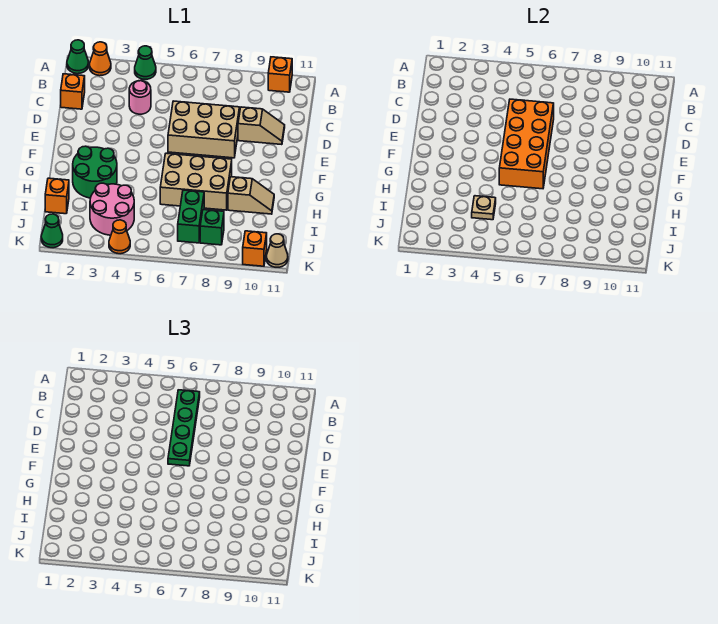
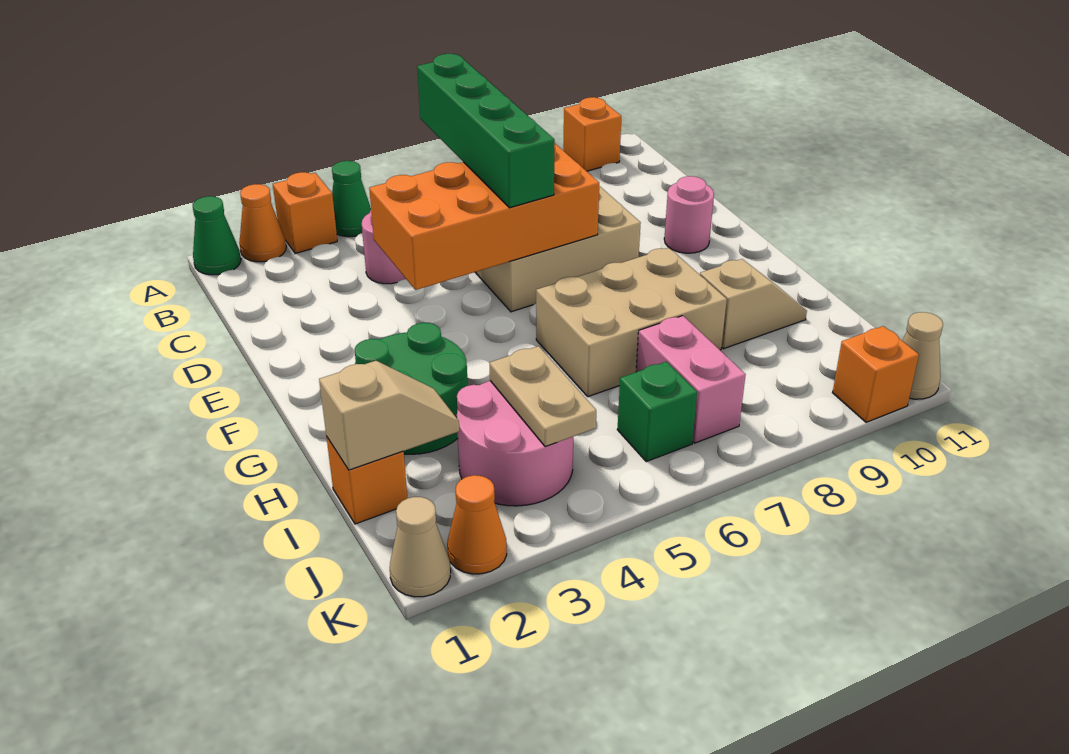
green plate B6:E6 level 3 -> green brick B6:E6 level 3
orange brick C1 level 1 -> orange brick A3 level 1
orange brick D5:G6 level 2 -> orange brick D4:E7 level 2
tan slope D9:D10 level 1 top 9 -> tan slope I1:I2 level 2 top 1
none -> pink round brick E10 level 1
tan plate I4 level 2 -> tan plate I4:J4 level 2
green brick I7:J7 level 1 -> pink brick I7:J7 level 1
green brick J8 level 1 -> green brick J6 level 1
green cone K1 level 1 -> tan cone K1 level 1
orange cone K4 level 1 -> orange cone K2 level 1

